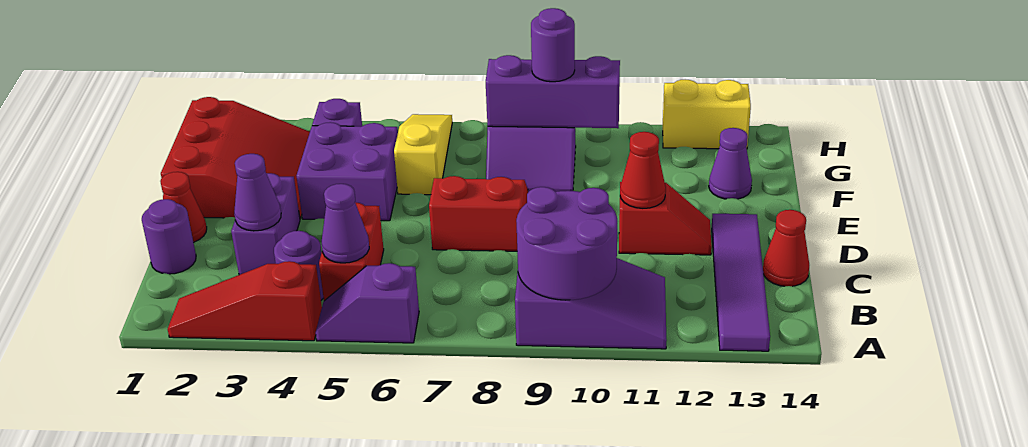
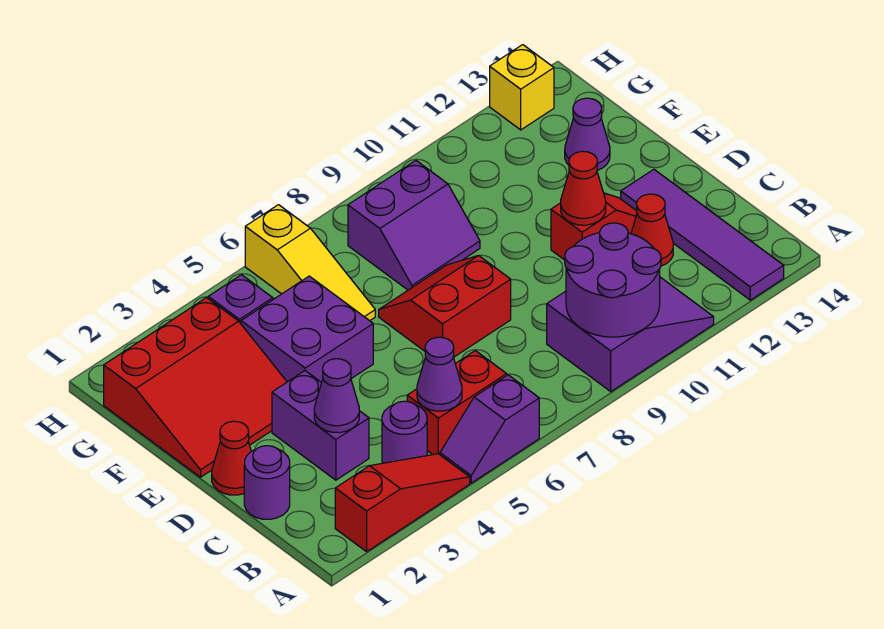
red slope A2:A4 level 1 top 4 -> red slope A2:A4 level 1 top 2
red brick B5:C5 level 1 -> red brick B5:B6 level 1
red cone C14 level 1 -> red cone C12 level 1
red slope E1:G3 level 1 top 1 -> red slope E1:G3 level 1 top G
yellow slope F6:H6 level 1 top F -> yellow slope F6:H6 level 1 top H
purple brick G8:G10 level 2 -> none
purple round brick G9 level 3 -> none
yellow brick H12:H13 level 1 -> yellow brick H13 level 1

